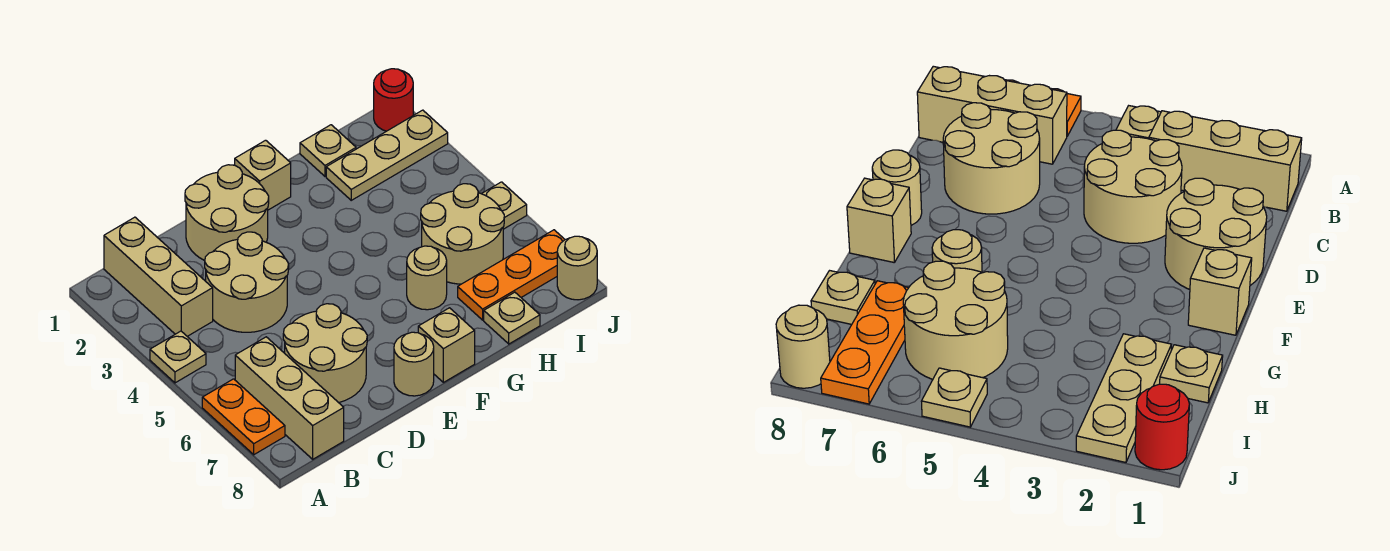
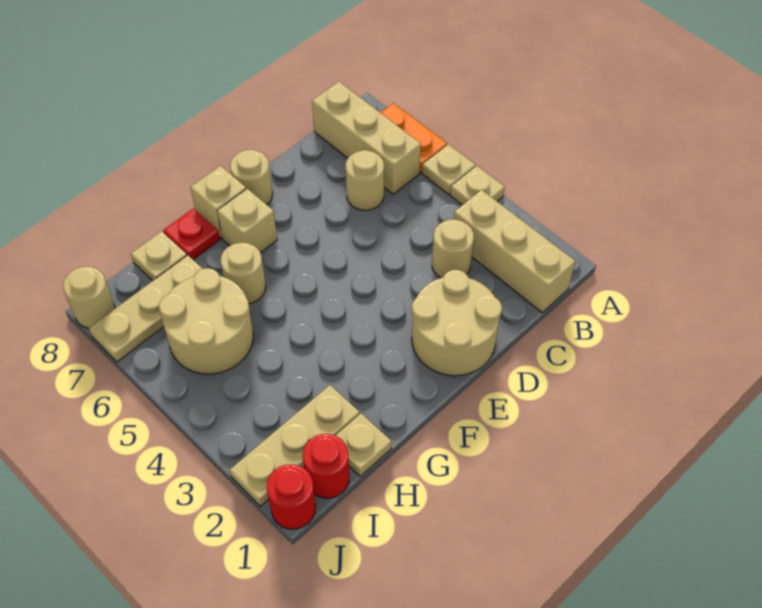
tan round brick C3:D4 level 1 -> tan round brick C3 level 1
tan round brick C6:D7 level 1 -> tan round brick C6 level 1
tan brick F1 level 1 -> tan brick F7 level 1
none -> red plate G8 level 1
orange plate H7:J7 level 1 -> tan plate H7:J7 level 1
none -> red round brick I1 level 1
tan plate J5 level 1 -> tan plate A5 level 1

